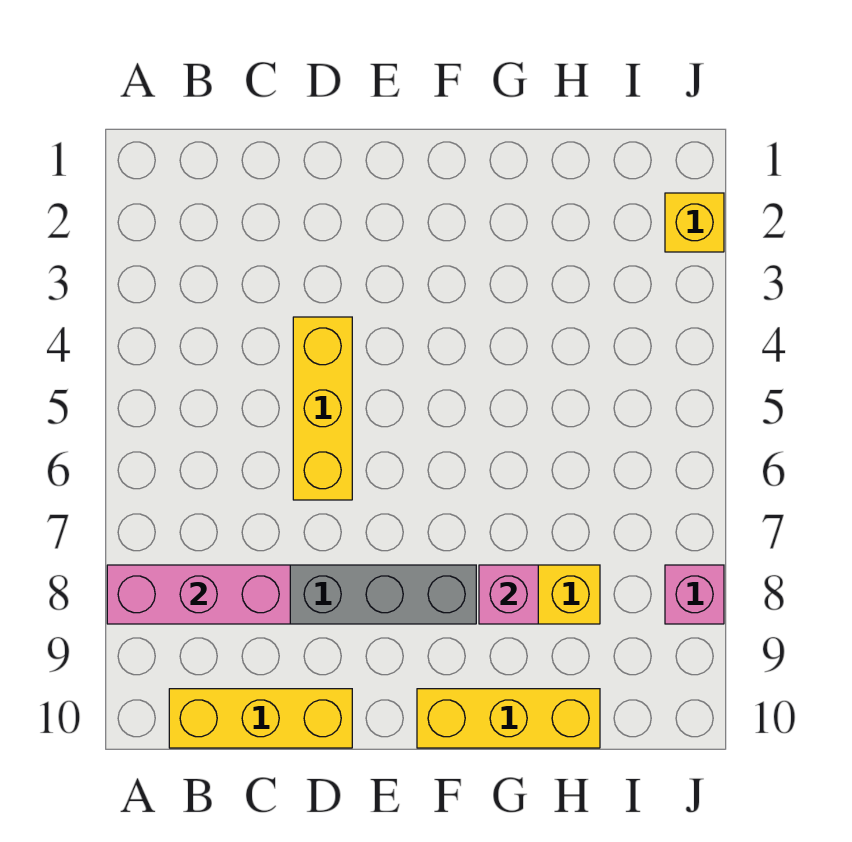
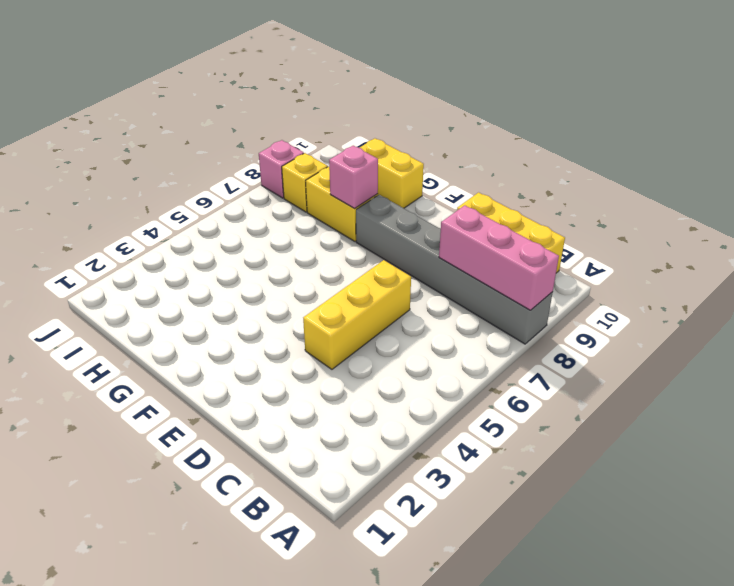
yellow brick F10:H10 level 1 -> yellow brick G10:H10 level 1
yellow brick J2 level 1 -> yellow brick I8 level 1

